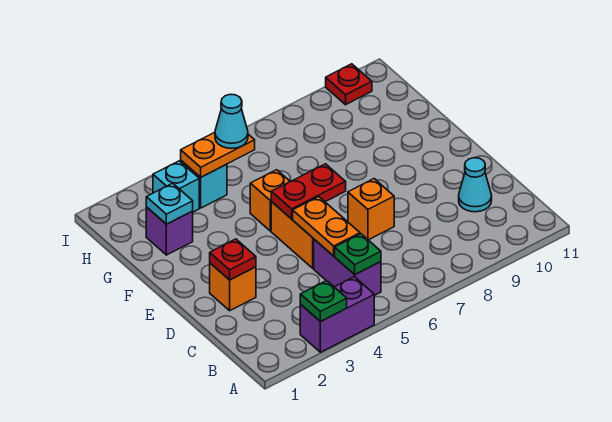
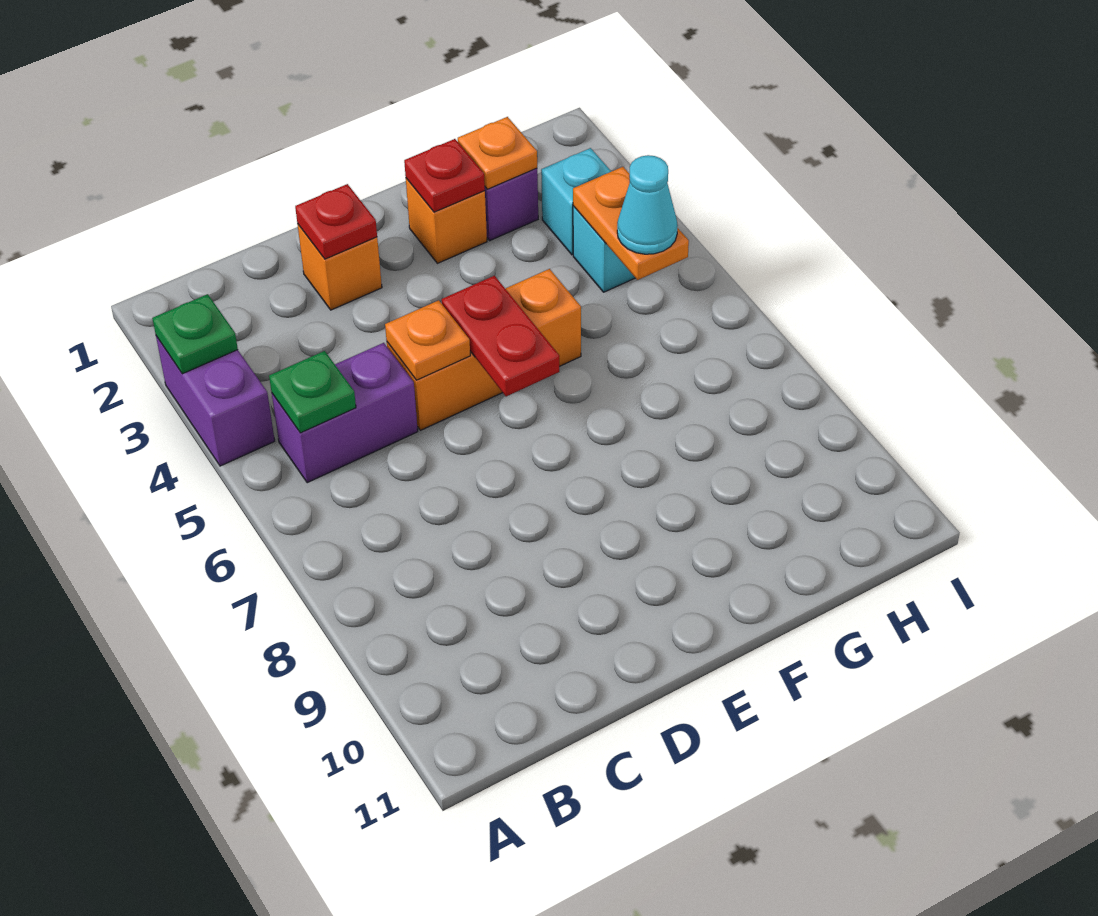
orange plate C5:D5 level 2 -> orange plate D5 level 2
cyan cone C10 level 1 -> none
orange brick D7 level 1 -> orange brick F2 level 1
cyan plate G2 level 2 -> orange plate G2 level 2
red plate I10 level 1 -> red plate F2 level 2

